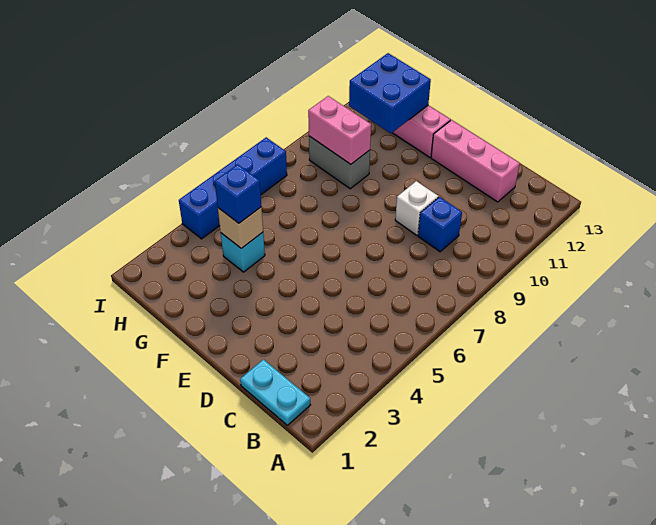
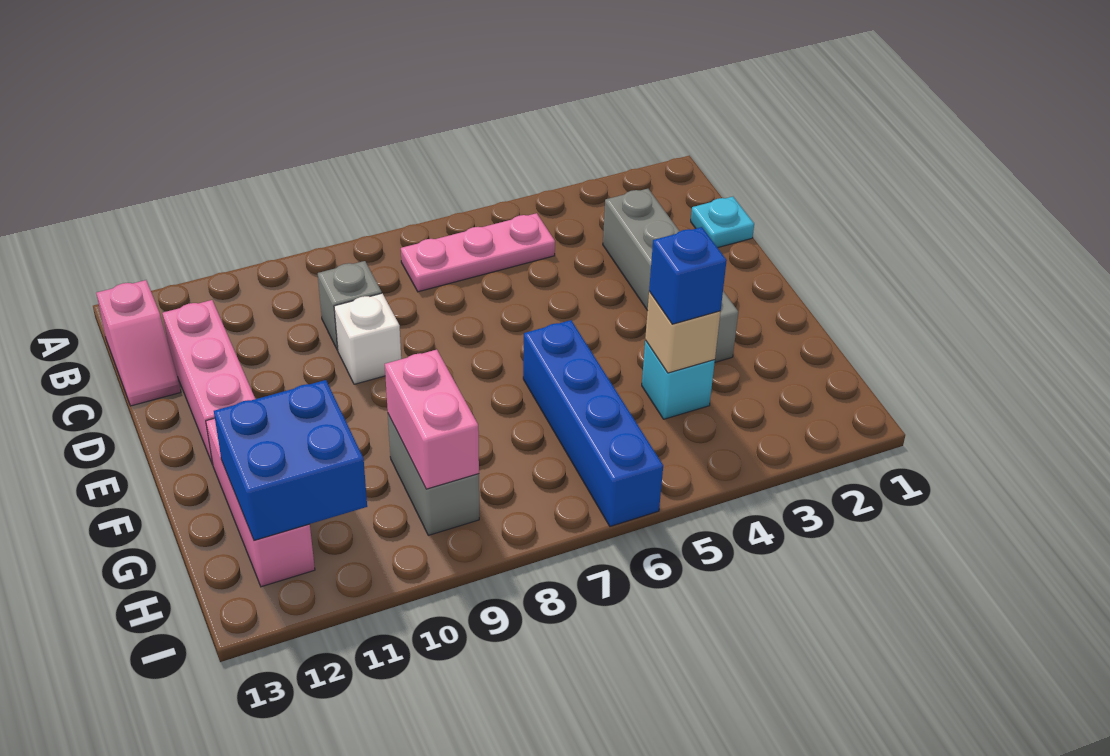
cyan plate B1:C1 level 1 -> cyan plate C1 level 1
none -> pink plate B5:B7 level 1
none -> pink slope B13:C13 level 1 top B
none -> grey brick C3:F3 level 1
blue brick C9 level 1 -> grey brick C9 level 1
blue brick I4:I7 level 1 -> blue brick F6:I6 level 1

